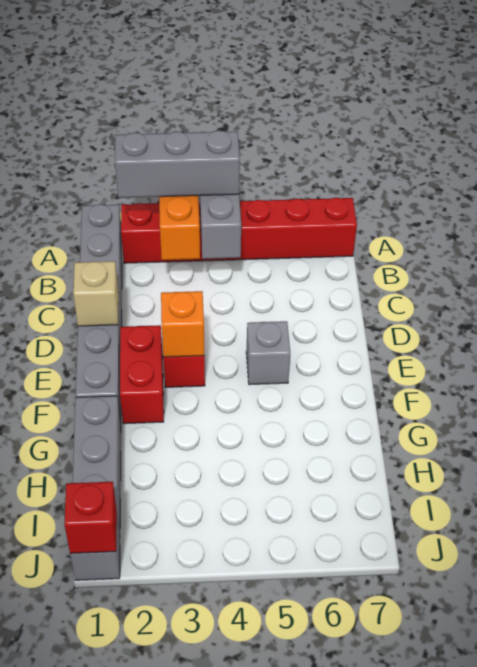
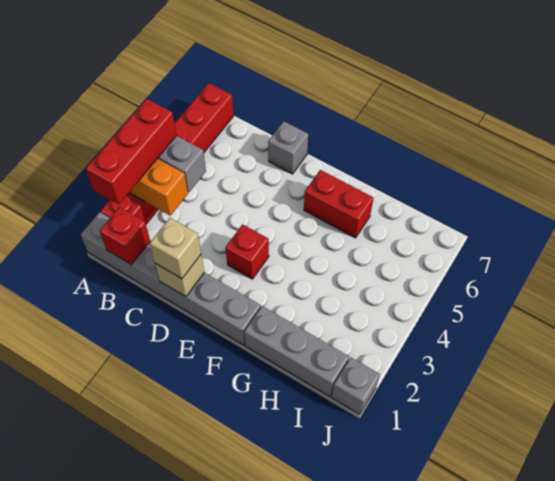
grey brick A2:A4 level 3 -> red brick A2:A4 level 3
none -> tan brick D1 level 3
red brick E2:F2 level 1 -> red brick F6:G6 level 1
orange brick E3 level 2 -> none
grey brick E5 level 1 -> grey brick D7 level 1
red brick J1 level 2 -> red brick B1 level 2

